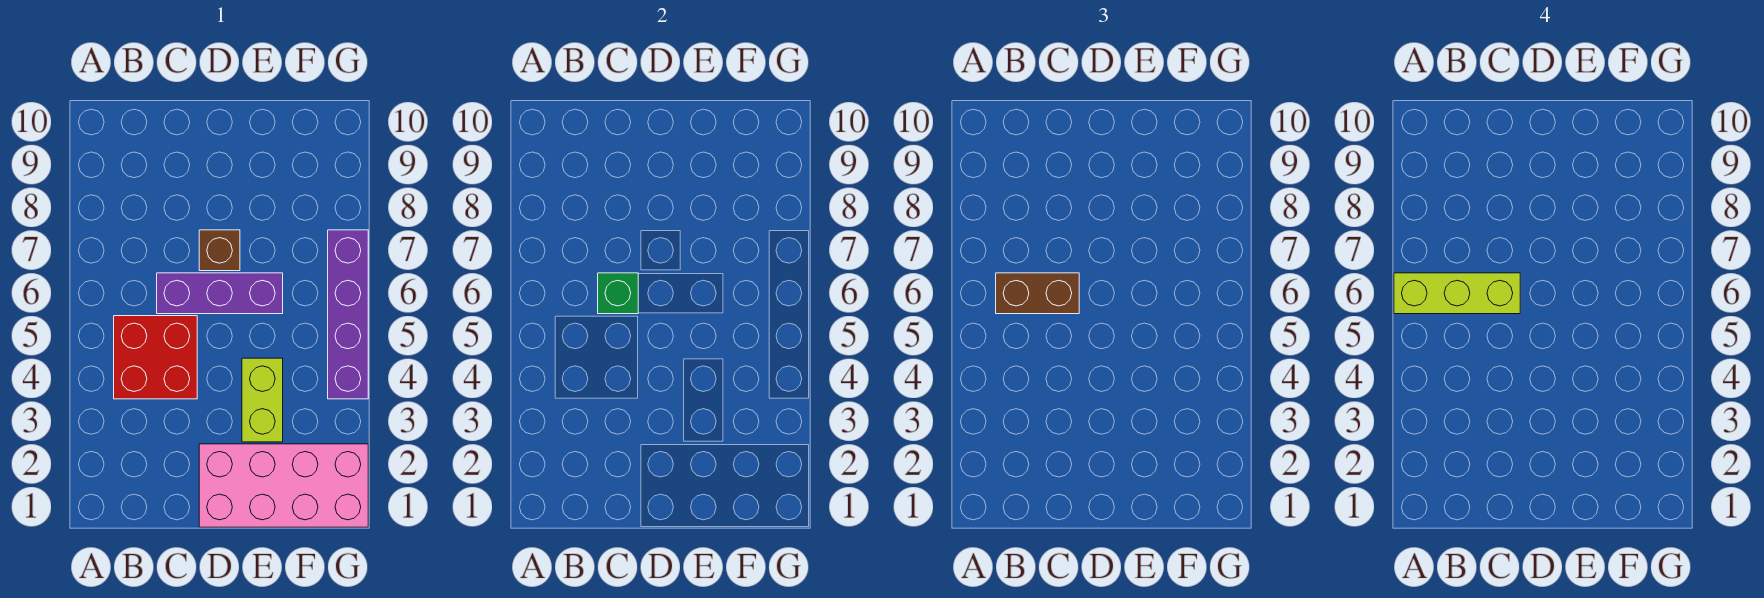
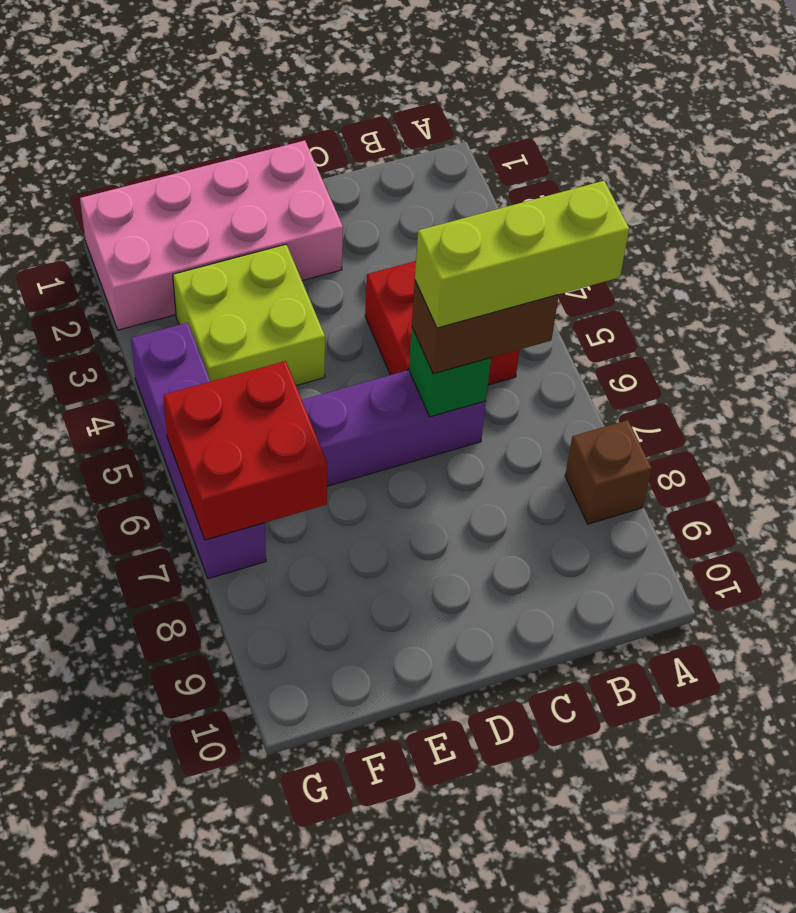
brown brick D7 level 1 -> brown brick A8 level 1
lime brick E3:E4 level 1 -> lime brick E3:F4 level 1
none -> red brick F6:G7 level 2

